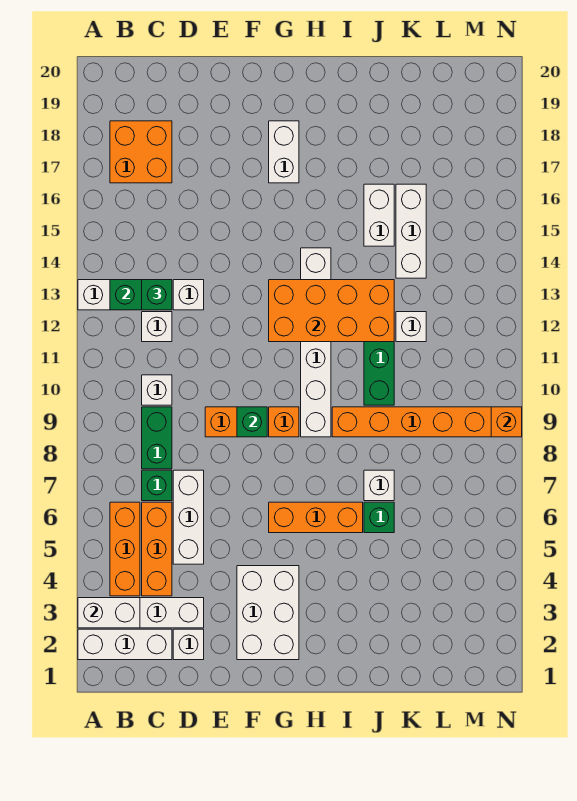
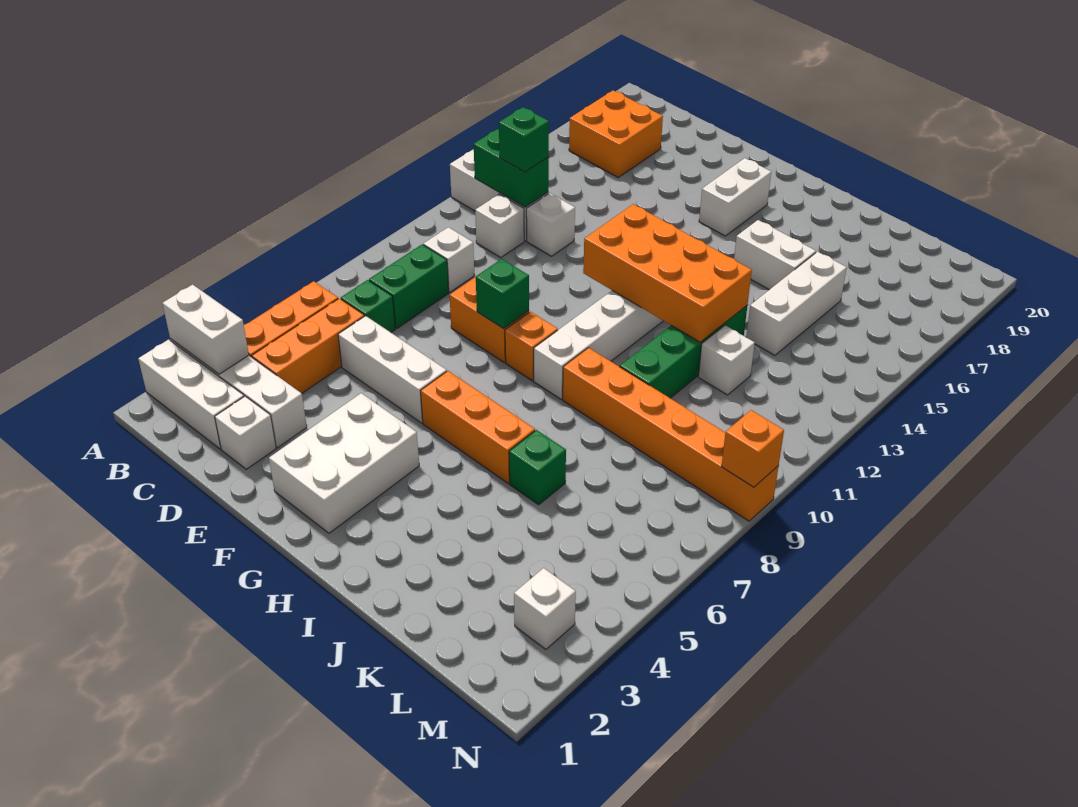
white brick D5:D7 level 1 -> white brick D6:F6 level 1
white brick J7 level 1 -> white brick M3 level 1
white brick J15:J16 level 1 -> white brick I16:J16 level 1

